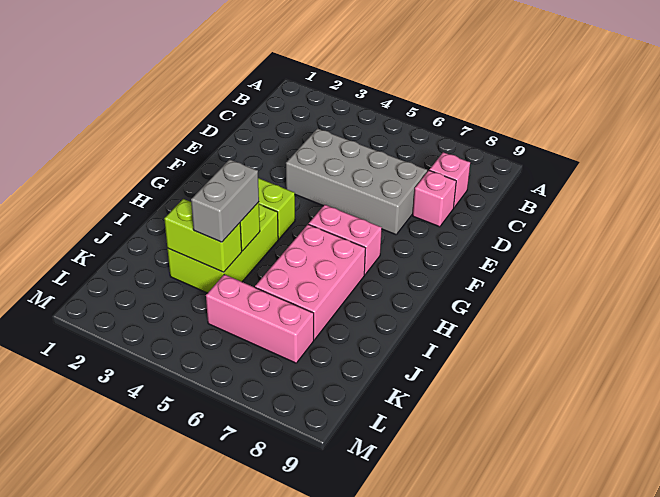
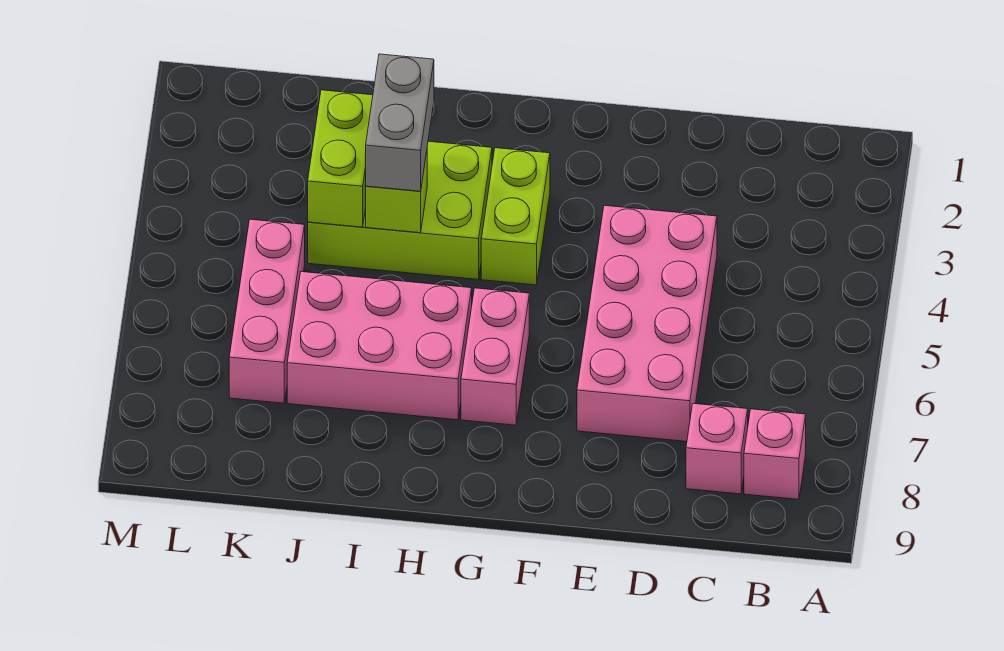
grey brick D4:E7 level 1 -> pink brick D4:E7 level 1
pink brick D8 level 1 -> pink brick B8 level 1
grey brick I4:J4 level 3 -> grey brick I3:I4 level 3

